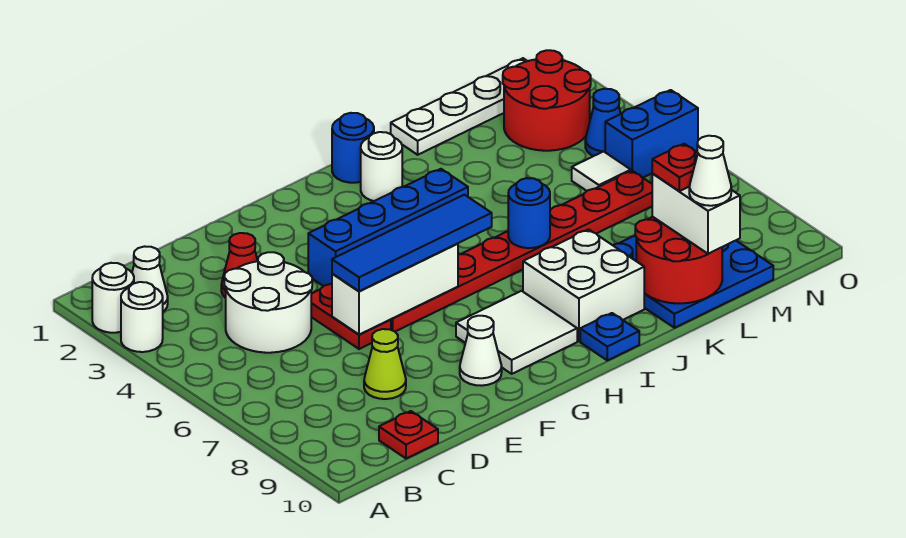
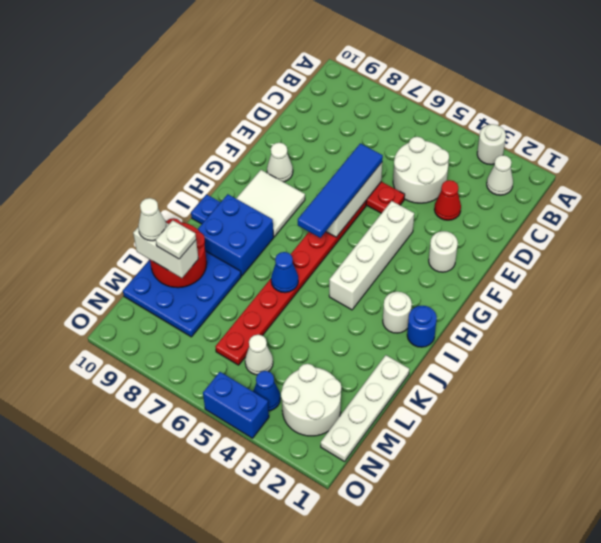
white round brick A2 level 1 -> white round brick F2 level 1
red plate C10 level 1 -> none
lime cone D8 level 1 -> none
blue brick F4:I4 level 1 -> white brick F4:I4 level 1
white brick I8:J9 level 1 -> blue brick I8:J9 level 1
blue round brick J6 level 2 -> blue cone J6 level 2
red plate L9 level 4 -> white plate L9 level 4
red round brick M2:N3 level 1 -> white round brick M2:N3 level 1
white tile M5 level 1 -> white cone M5 level 1
blue brick N5:O5 level 1 -> blue brick O4:O5 level 1

